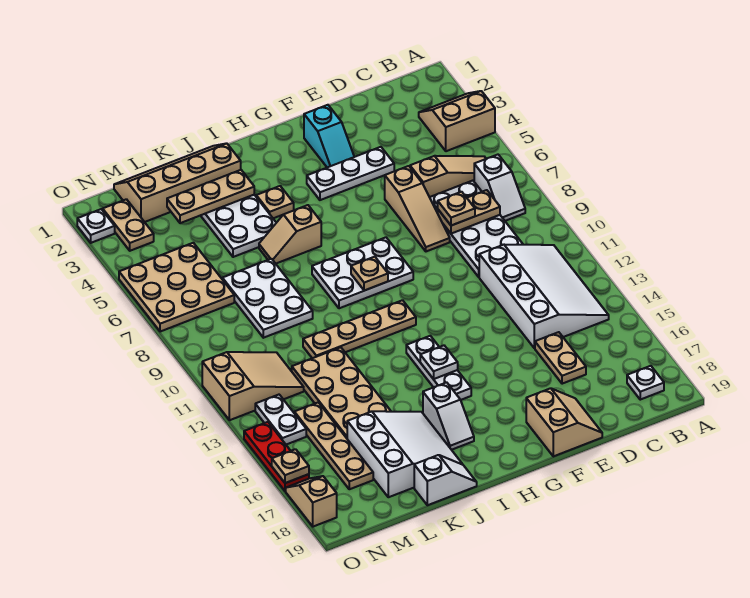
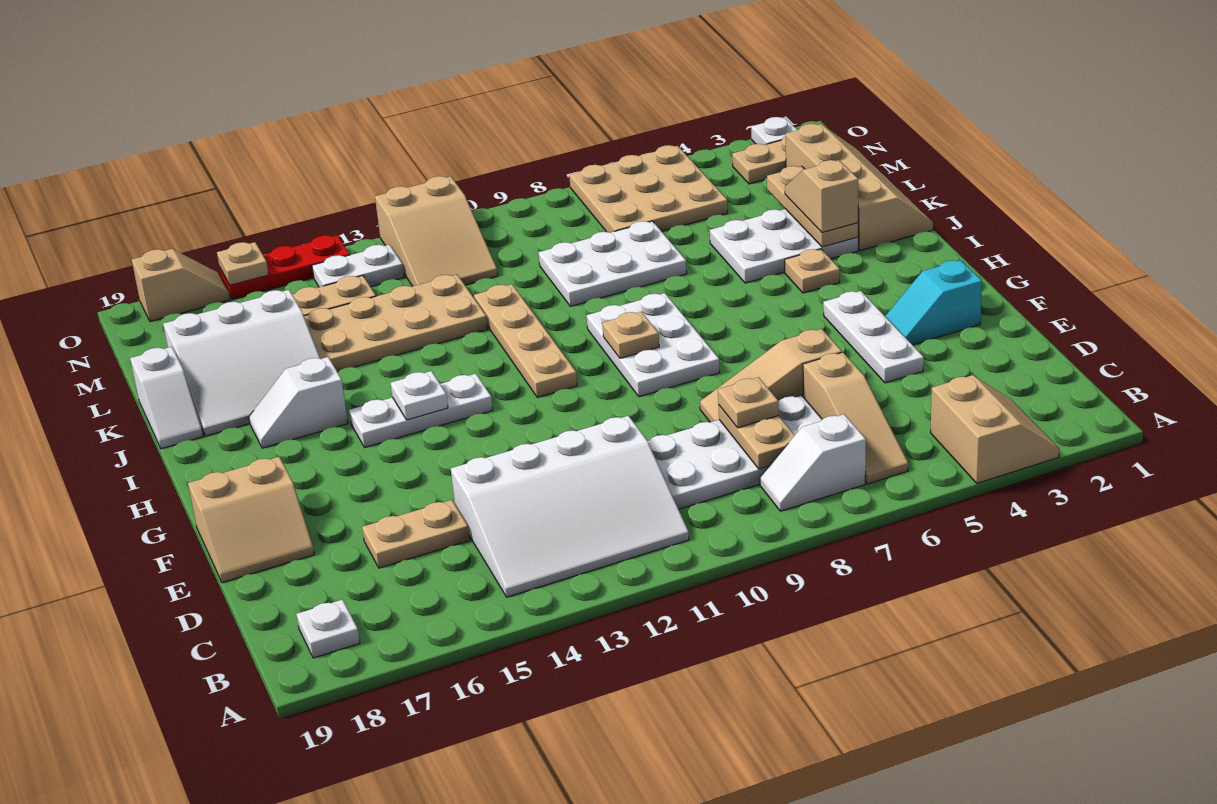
tan slope I6:J6 level 1 top I -> tan slope J3:K3 level 3 top J

